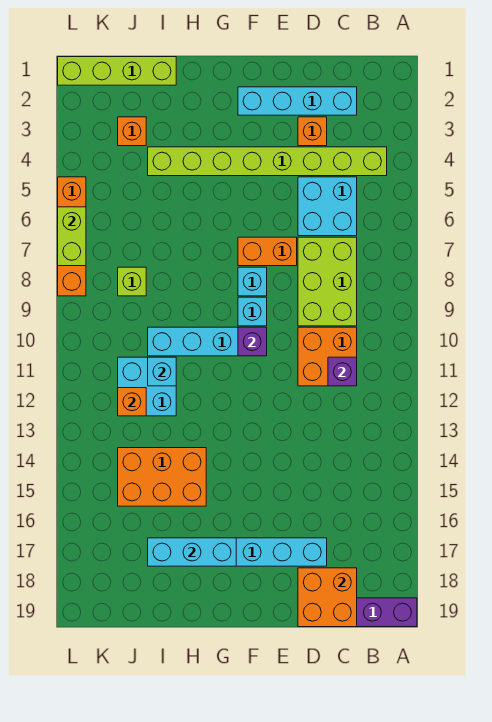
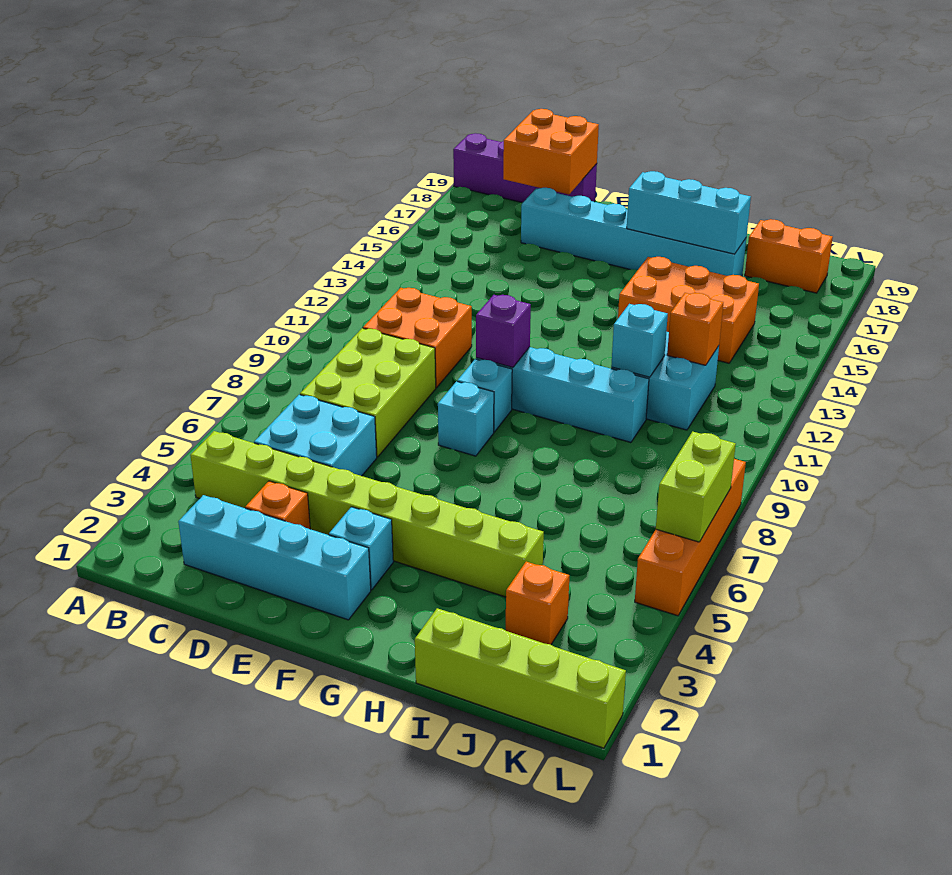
purple brick C11 level 2 -> none
orange brick E7:F7 level 1 -> orange brick J18:K18 level 1
none -> cyan brick F3 level 1
lime brick J8 level 1 -> none

